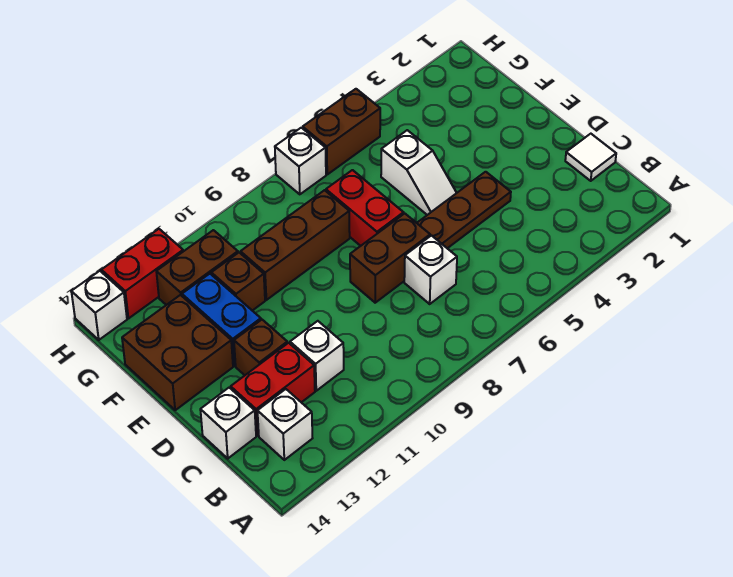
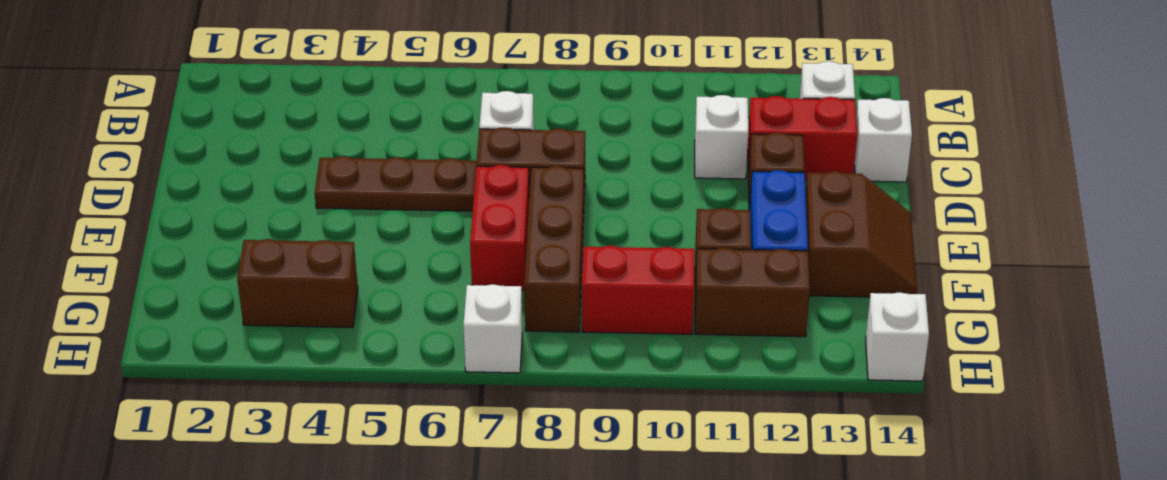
white tile C1 level 1 -> none
white slope E5:F5 level 1 top F -> none
brown brick E13:F14 level 1 -> brown slope E13:F14 level 1 top 13
brown brick F8:F10 level 1 -> brown brick E8:G8 level 1
brown brick H5:H6 level 1 -> brown brick G3:G4 level 1
red brick H12:H13 level 1 -> red brick G9:G10 level 1

